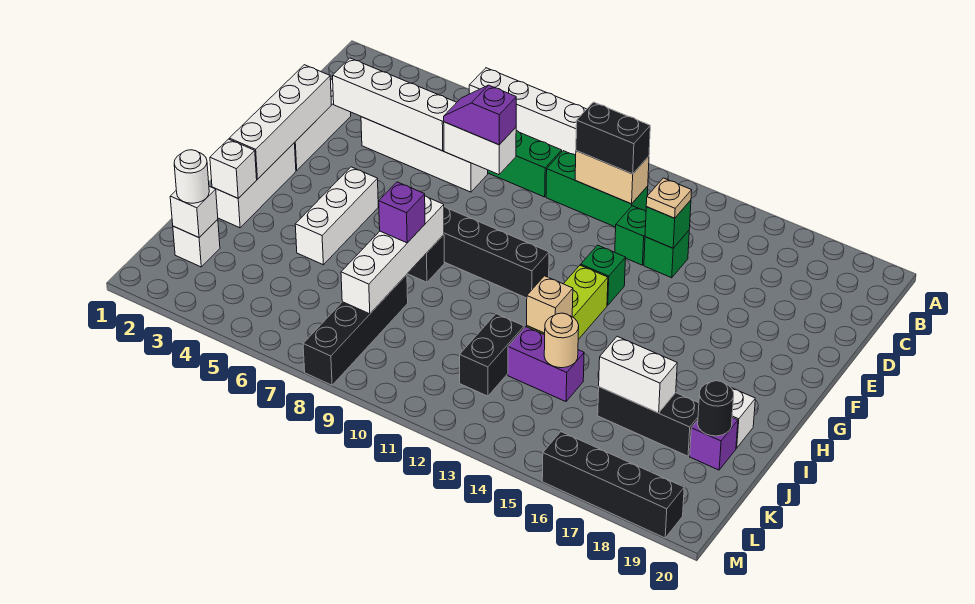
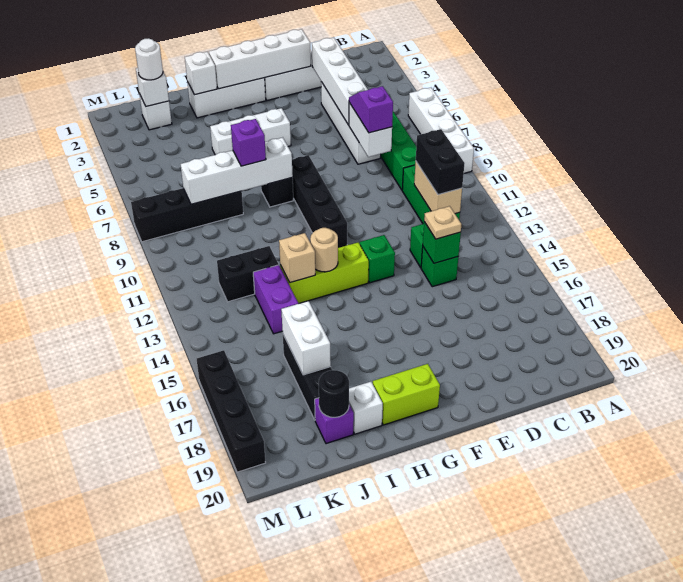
none -> lime brick G19:H19 level 1
tan round brick J14 level 2 -> tan round brick H13 level 2

